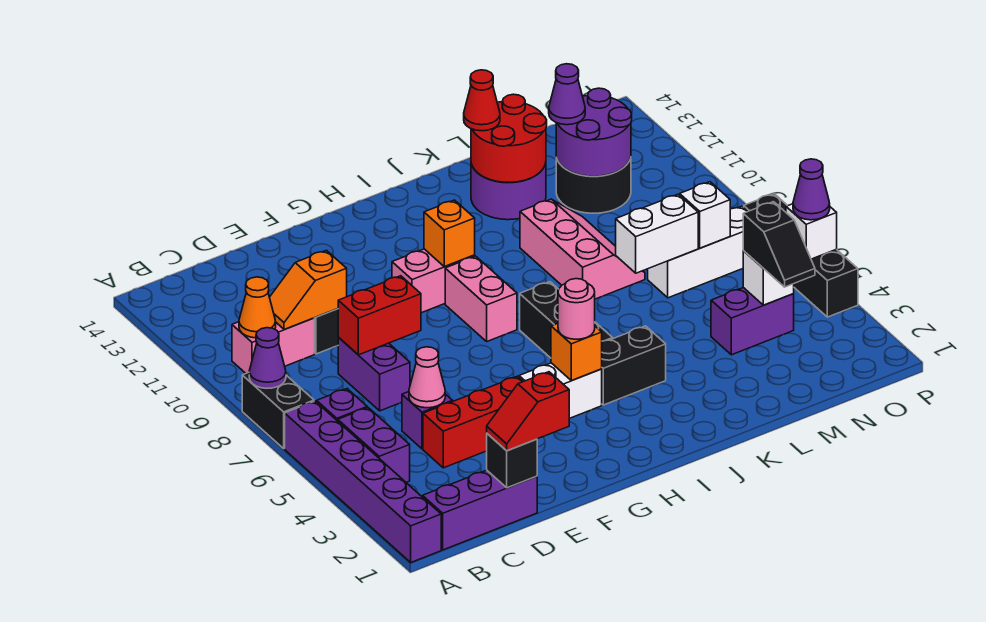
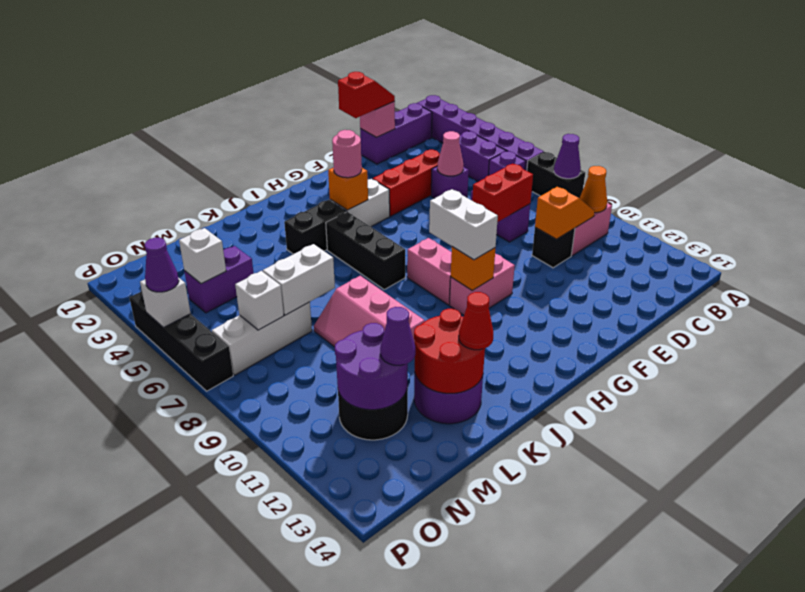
black brick D1 level 2 -> pink brick D1 level 2
none -> white brick H9:H10 level 3
black slope N3:N4 level 3 top 4 -> none

